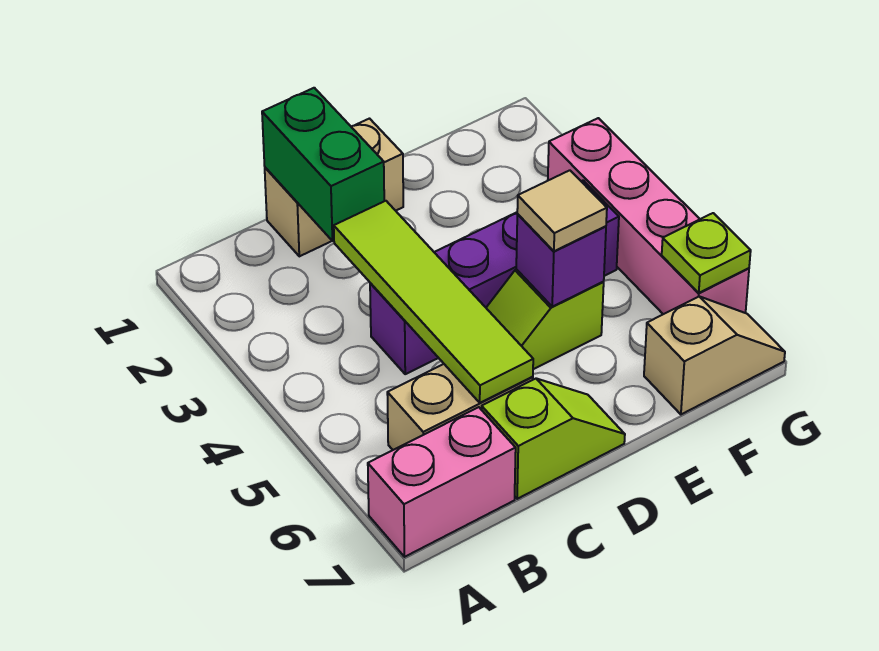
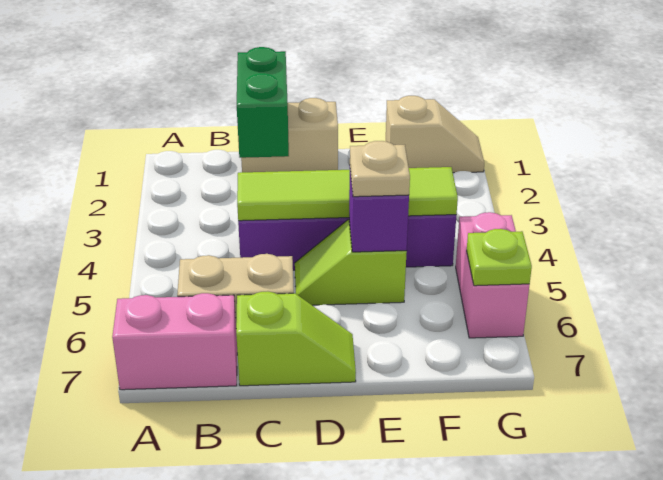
lime tile C3:C6 level 2 -> lime tile C4:F4 level 2
tan tile E5 level 3 -> tan plate E5 level 3
tan slope F7:G7 level 1 top F -> tan slope F1:G1 level 1 top F
pink brick G3:G6 level 1 -> pink brick G5:G6 level 1

